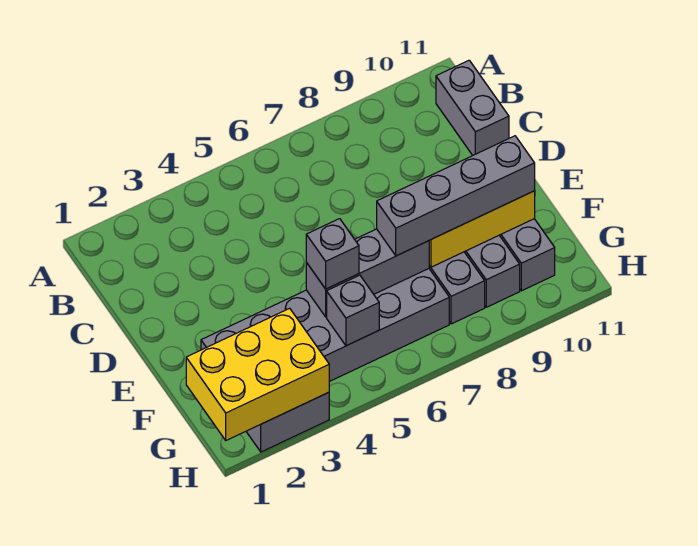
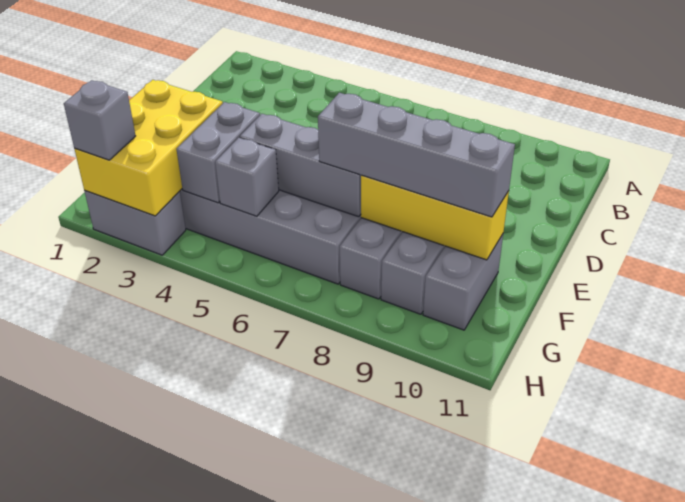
grey brick B11:C11 level 1 -> grey brick F4:G4 level 2
grey brick F5 level 3 -> grey brick H2 level 3
yellow brick G1:H3 level 2 -> yellow brick F2:H3 level 2

